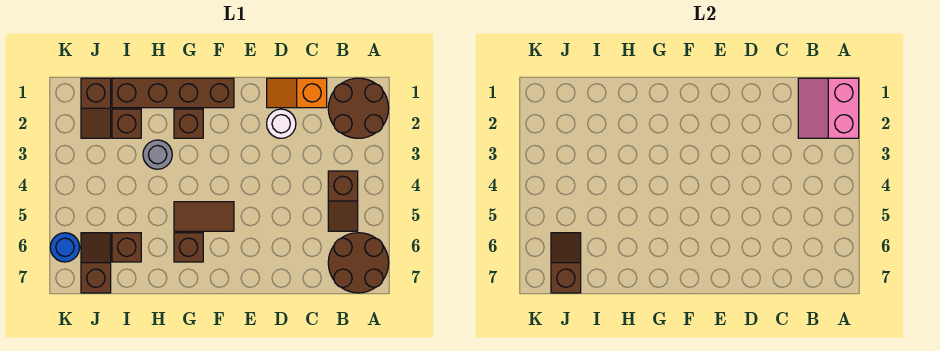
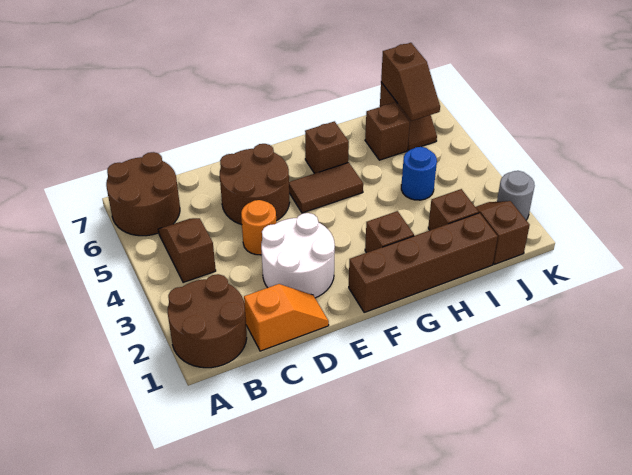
pink slope A1:B2 level 2 top A -> none
white round brick D2 level 1 -> white round brick D2:E3 level 1
none -> orange round brick D4 level 1
none -> brown round brick D5:E6 level 1
grey round brick H3 level 1 -> grey round brick K2 level 1
blue round brick K6 level 1 -> blue round brick I4 level 1

